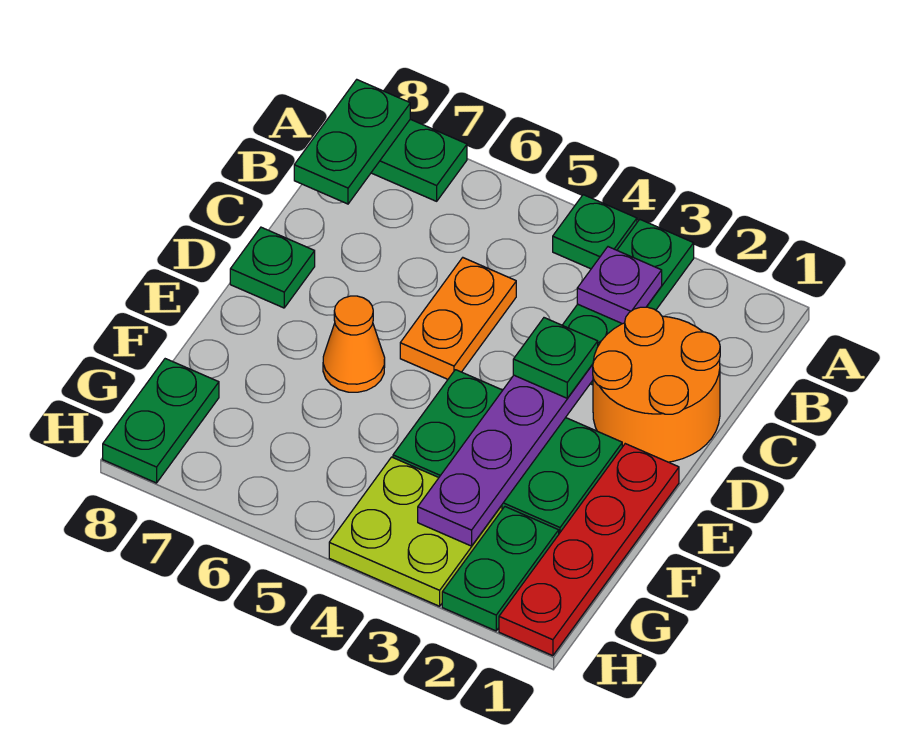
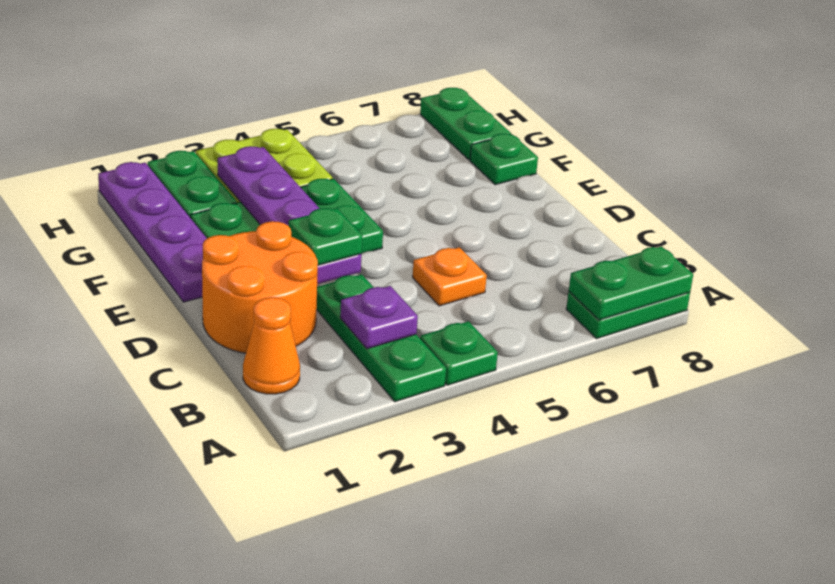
green plate A8:B8 level 2 -> green plate A7:A8 level 2
orange plate C5:D5 level 1 -> orange plate C5 level 1
green plate D8 level 1 -> green plate F8 level 1
red plate E1:H1 level 1 -> purple plate E1:H1 level 1
orange cone E6 level 1 -> orange cone B1 level 1

